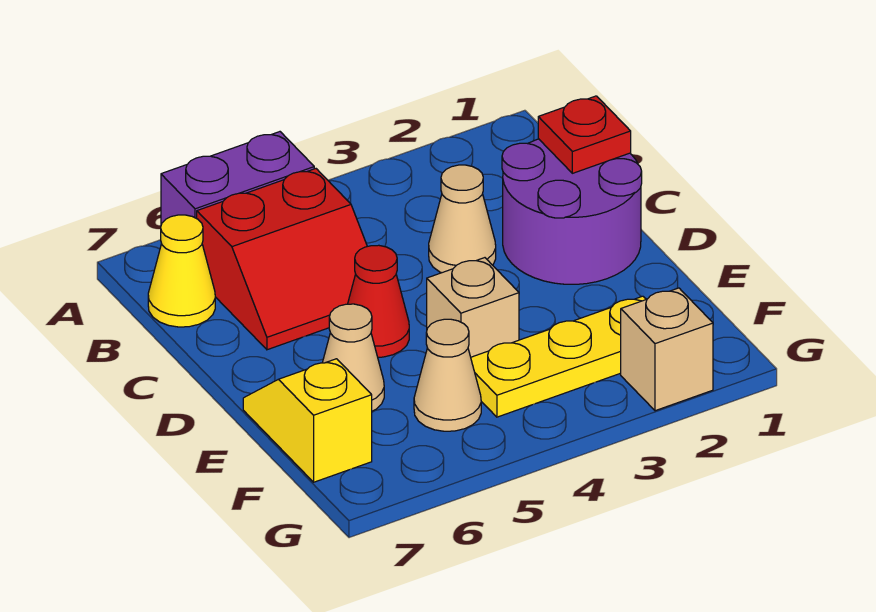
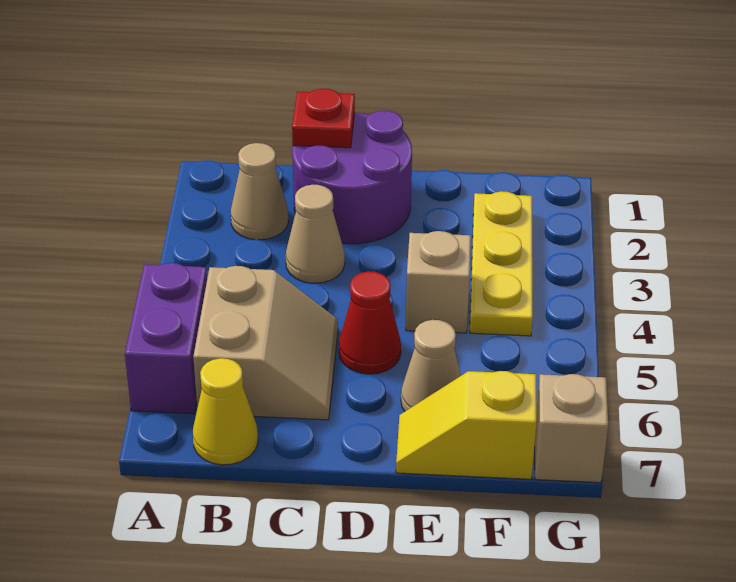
red slope B5:C6 level 1 top B -> tan slope B5:C6 level 1 top B
tan cone F5 level 1 -> tan cone B2 level 1
tan brick G2 level 1 -> tan brick G7 level 1

